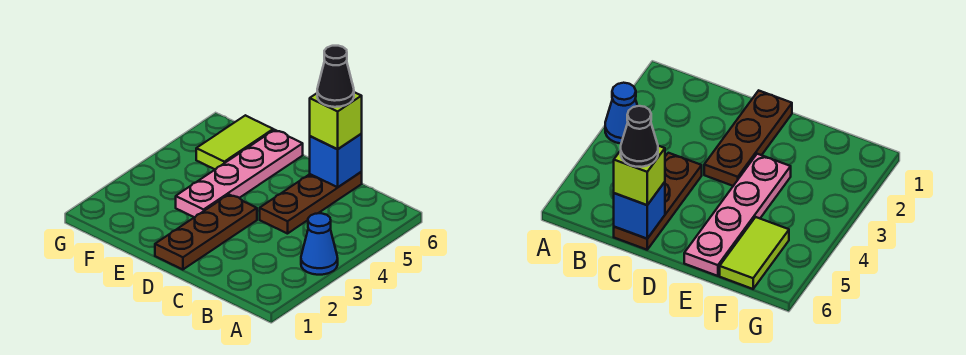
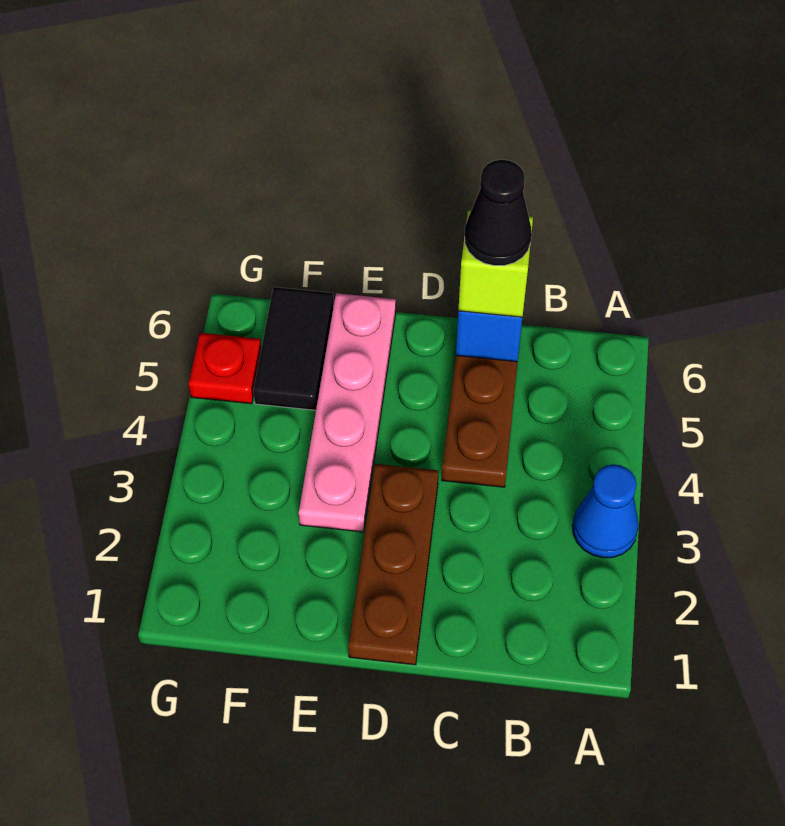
lime tile F5:F6 level 1 -> black tile F5:F6 level 1
none -> red plate G5 level 1

